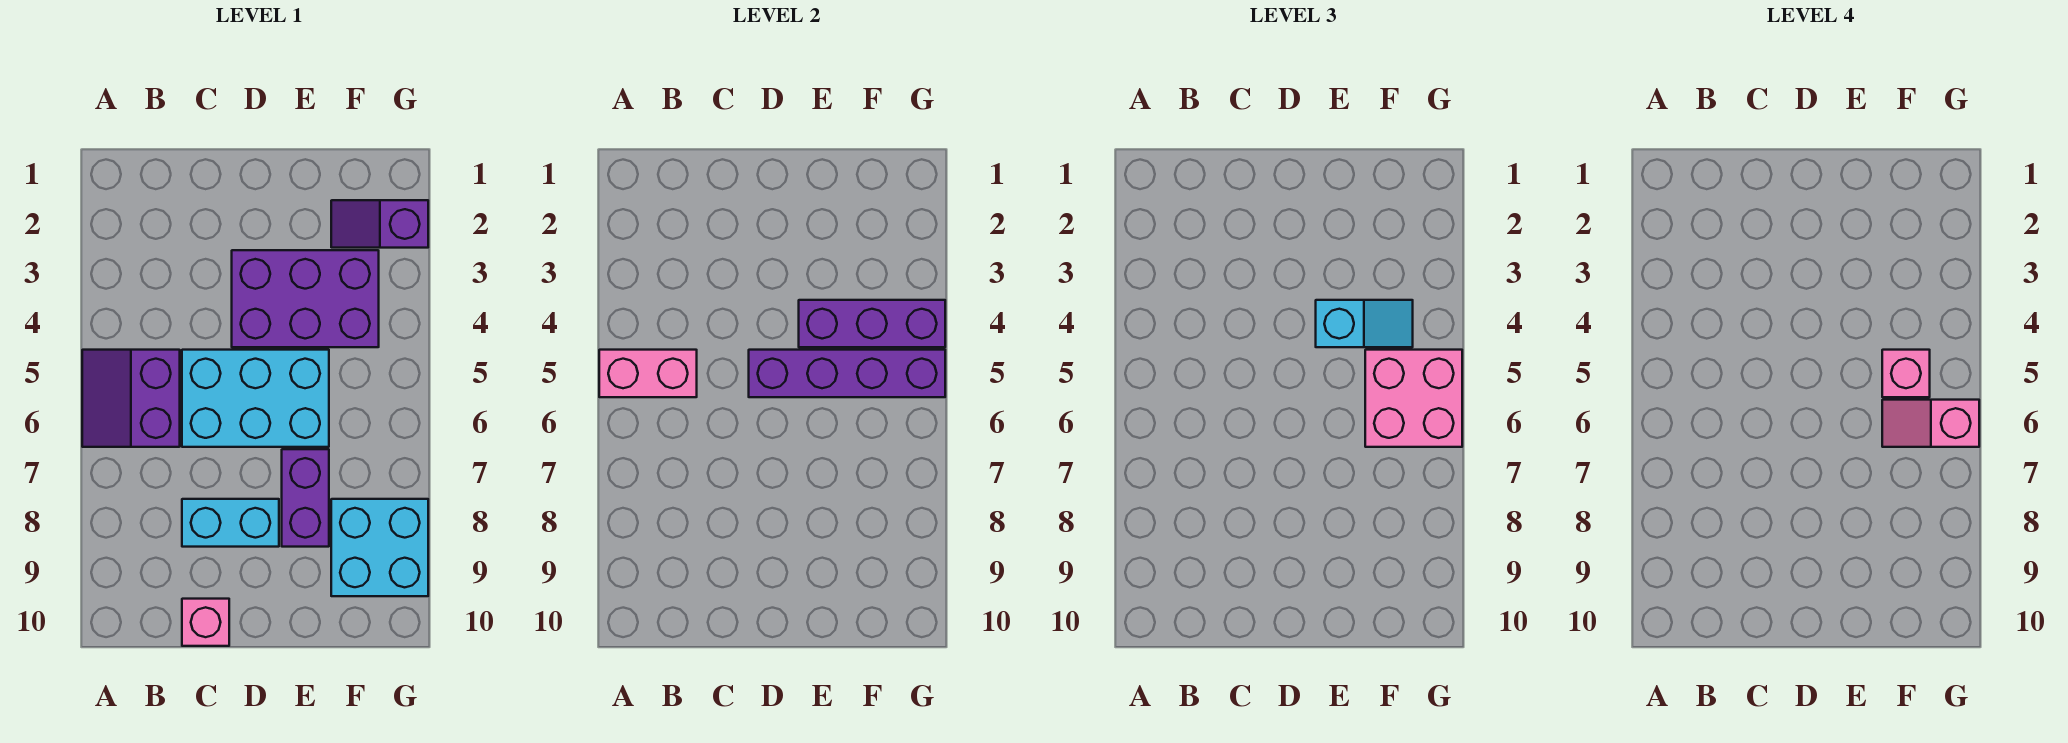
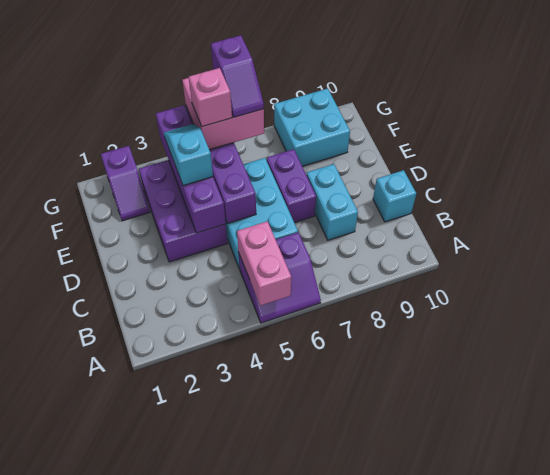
pink brick C10 level 1 -> cyan brick C10 level 1
purple brick E4:G4 level 2 -> purple brick D4:G4 level 2
purple brick E7:E8 level 1 -> purple brick D7:E7 level 1
pink slope F6:G6 level 4 top G -> purple slope F6:G6 level 4 top G

